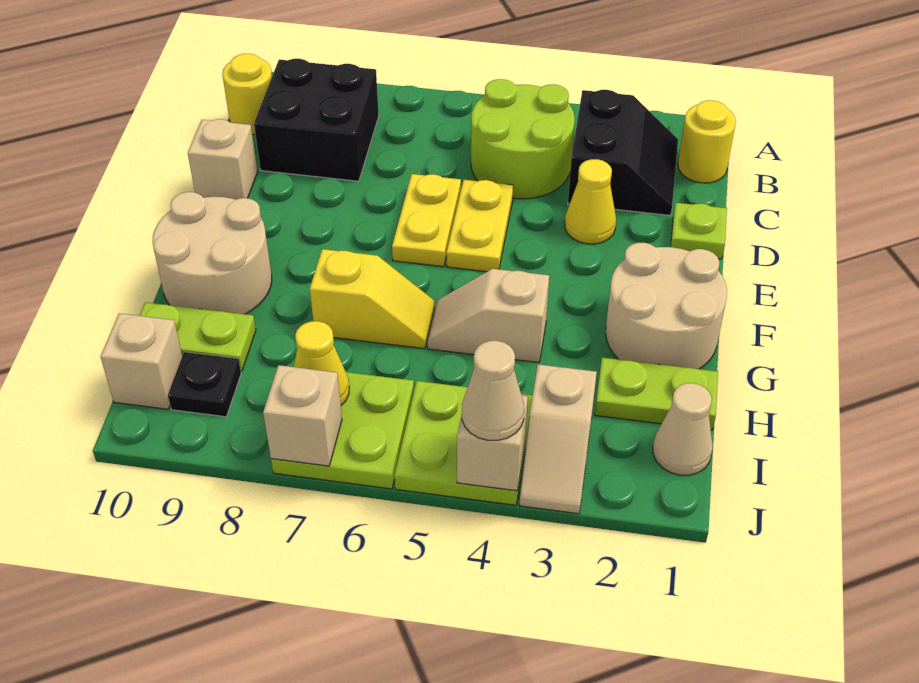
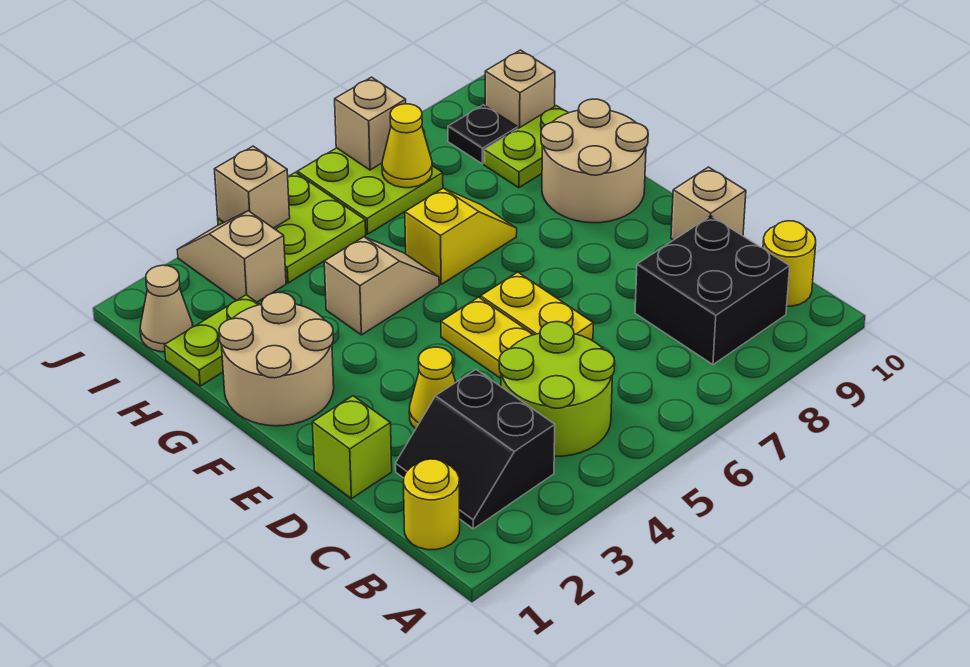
lime plate D1 level 1 -> lime brick D1 level 1
yellow slope G6:G7 level 1 top 7 -> yellow slope G6:G7 level 1 top 6
tan cone J4 level 3 -> none

